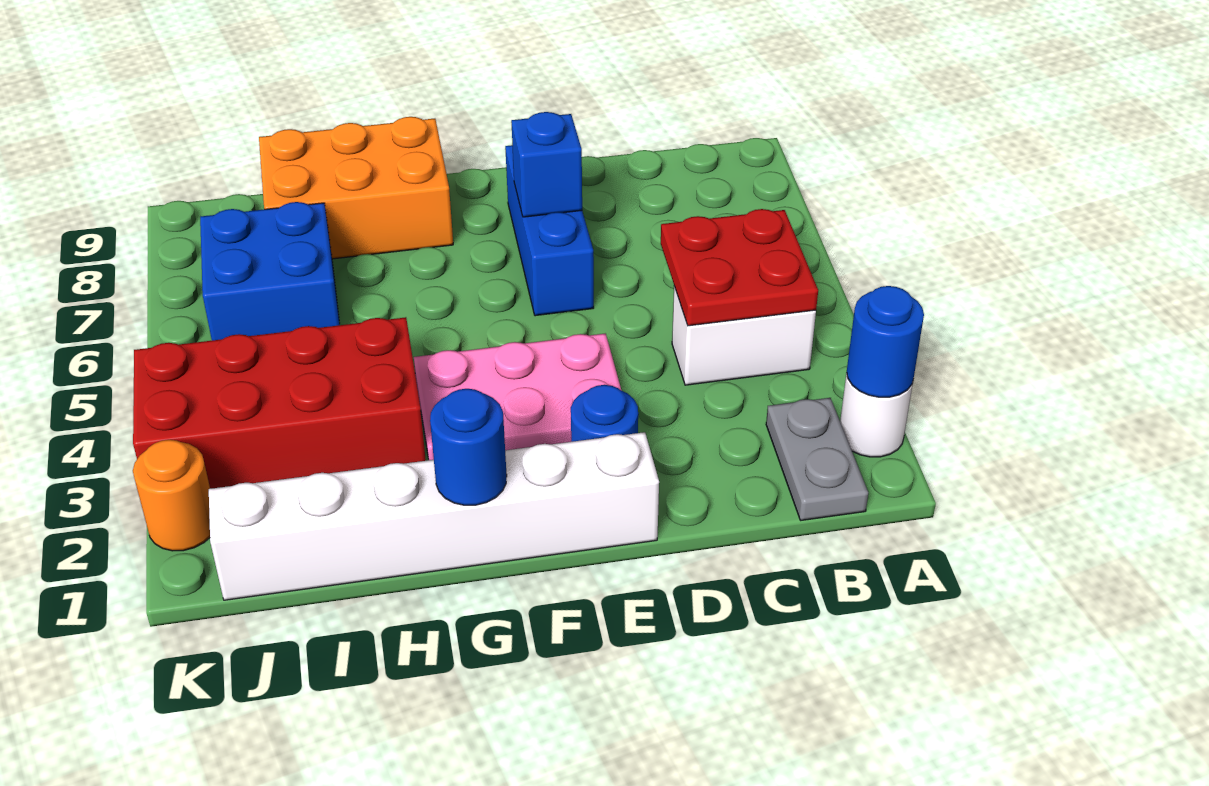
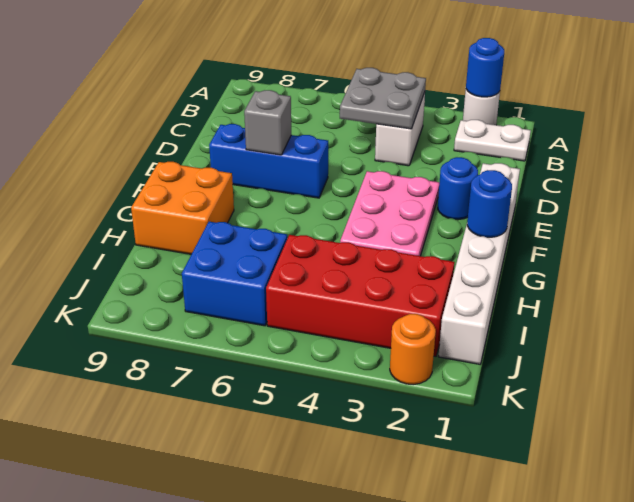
grey plate B1:B2 level 1 -> white plate B1:B2 level 1
red plate B4:C5 level 2 -> grey plate B4:C5 level 2
blue brick E7 level 2 -> grey brick E7 level 2
orange brick G8:I9 level 1 -> orange brick G8:H9 level 1
red brick H3:K4 level 1 -> red brick I2:J5 level 1

